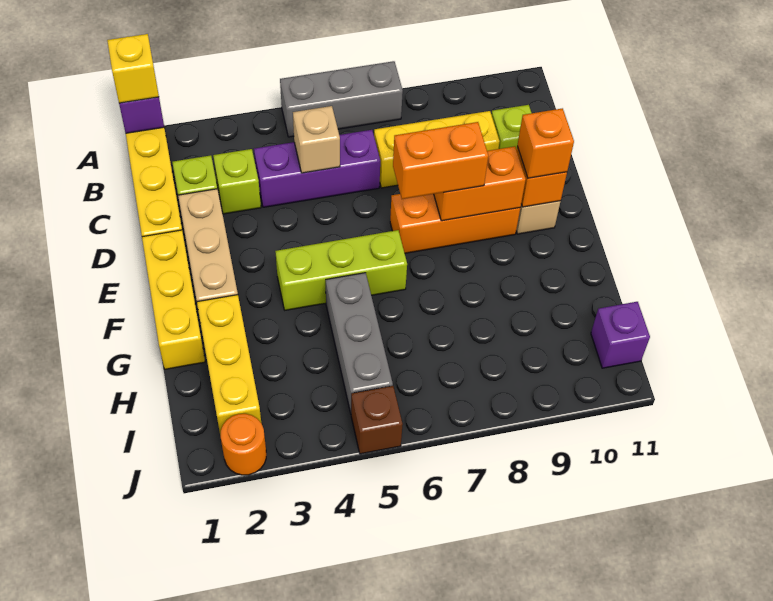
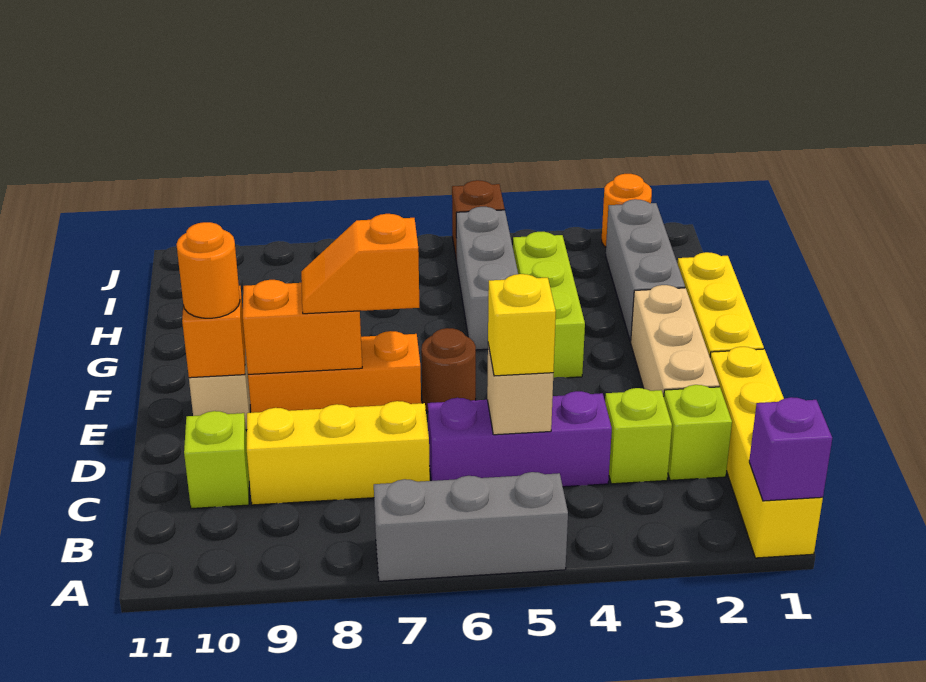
yellow brick A1 level 3 -> yellow brick C5 level 3
none -> brown round brick E6 level 1
orange brick E7:E8 level 3 -> orange slope E7:E8 level 3 top 7
orange brick E10 level 3 -> orange round brick E10 level 3
lime brick F4:F6 level 1 -> lime brick F4:H4 level 1
yellow brick G2:I2 level 1 -> grey brick G2:I2 level 1
purple brick I11 level 1 -> none

